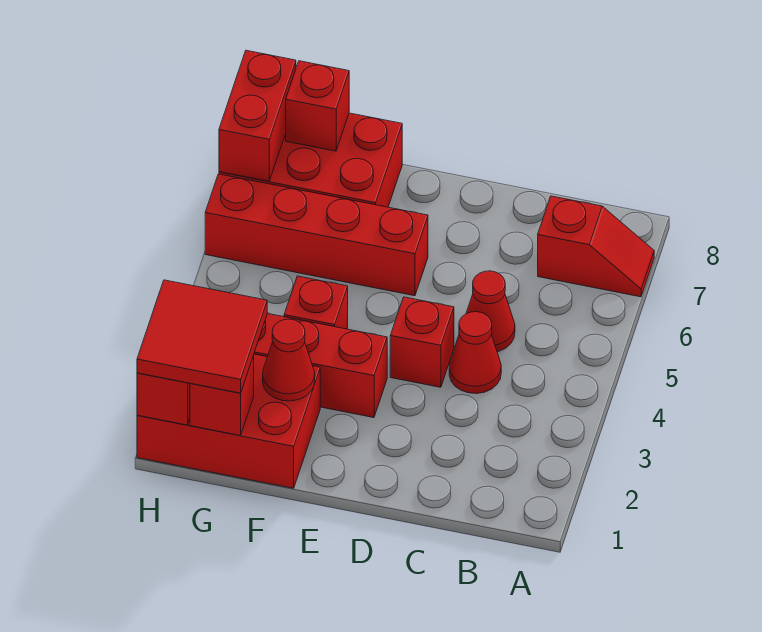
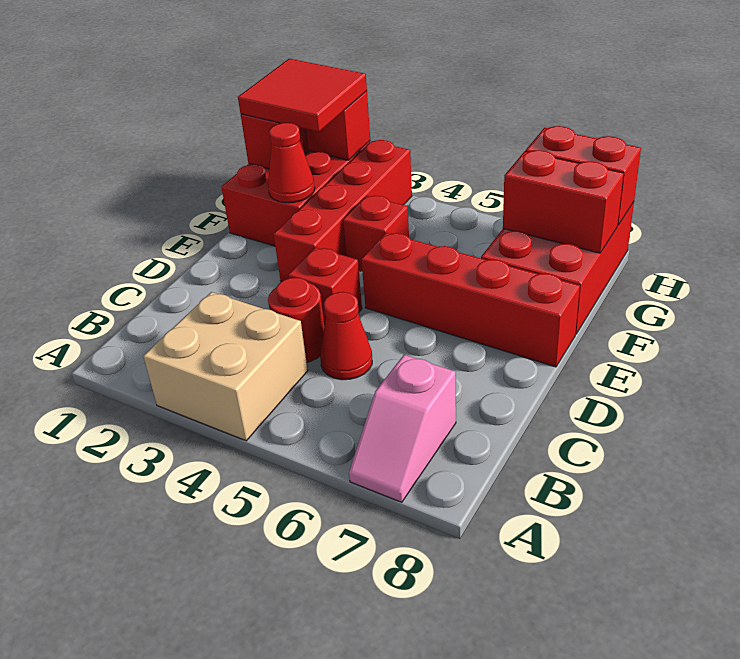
none -> tan brick A3:B4 level 1
red slope A7:B7 level 1 top B -> pink slope A7:B7 level 1 top B
red cone C4 level 1 -> red round brick C4 level 1
red brick E6:H6 level 1 -> red brick E5:E8 level 1
red brick G8 level 2 -> red brick G7:G8 level 2

